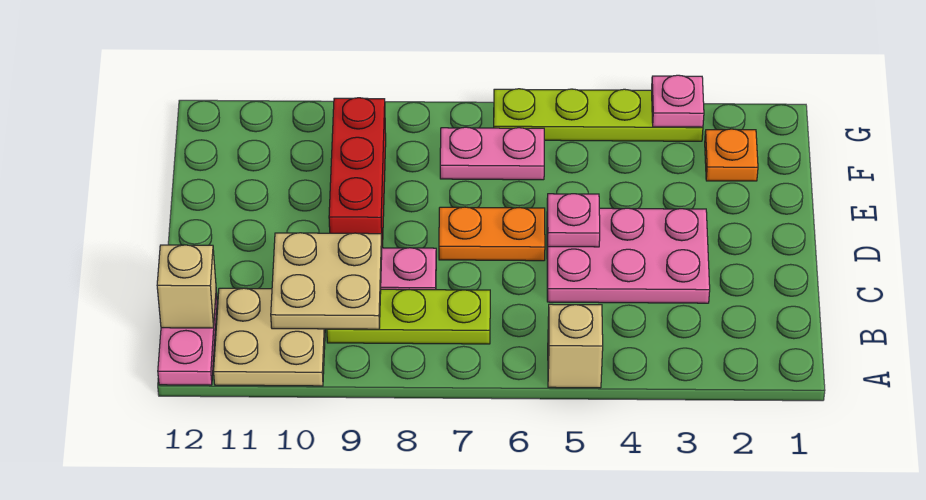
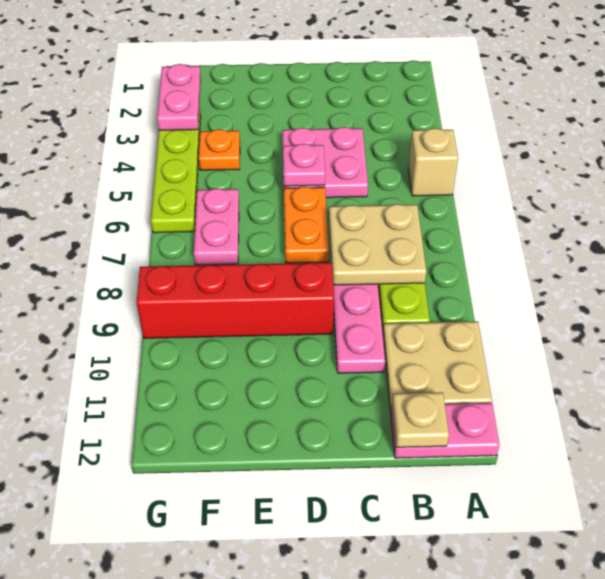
tan plate B9:C10 level 2 -> tan plate B7:C8 level 2
tan brick B12 level 2 -> tan plate B12 level 2
pink plate C3:D5 level 1 -> pink plate C4:D5 level 1
red brick D9:F9 level 1 -> red brick D9:G9 level 1
orange plate F2 level 1 -> orange plate F4 level 1
pink plate G3 level 2 -> pink plate G2:G3 level 2

